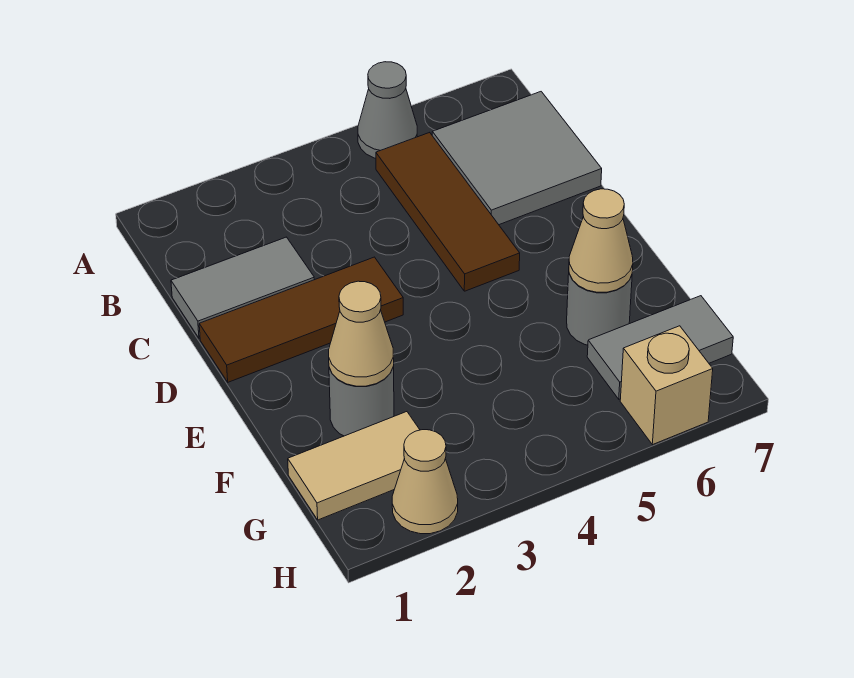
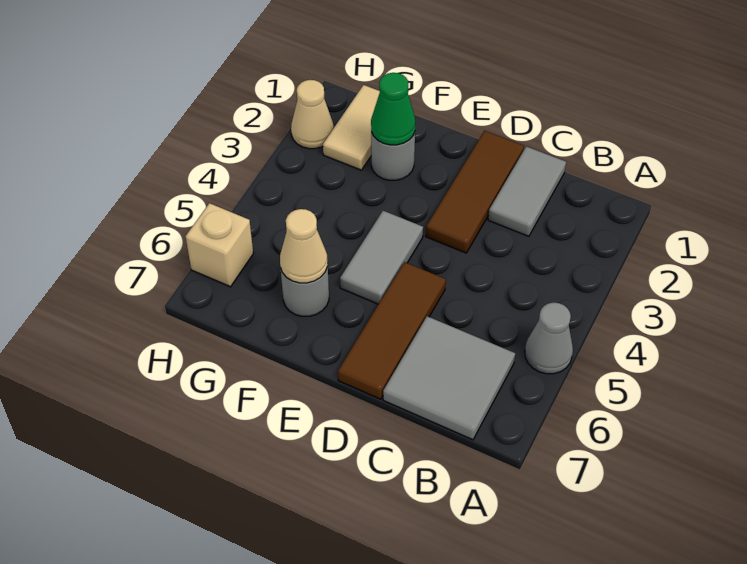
brown tile B5:D5 level 1 -> brown tile D5:D7 level 1
tan cone F2 level 2 -> green cone F2 level 2
grey tile G6:G7 level 1 -> grey tile E4:E5 level 1

